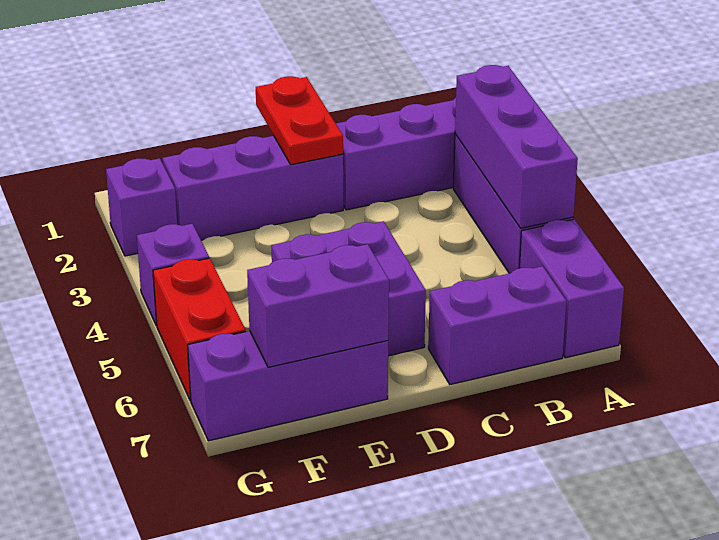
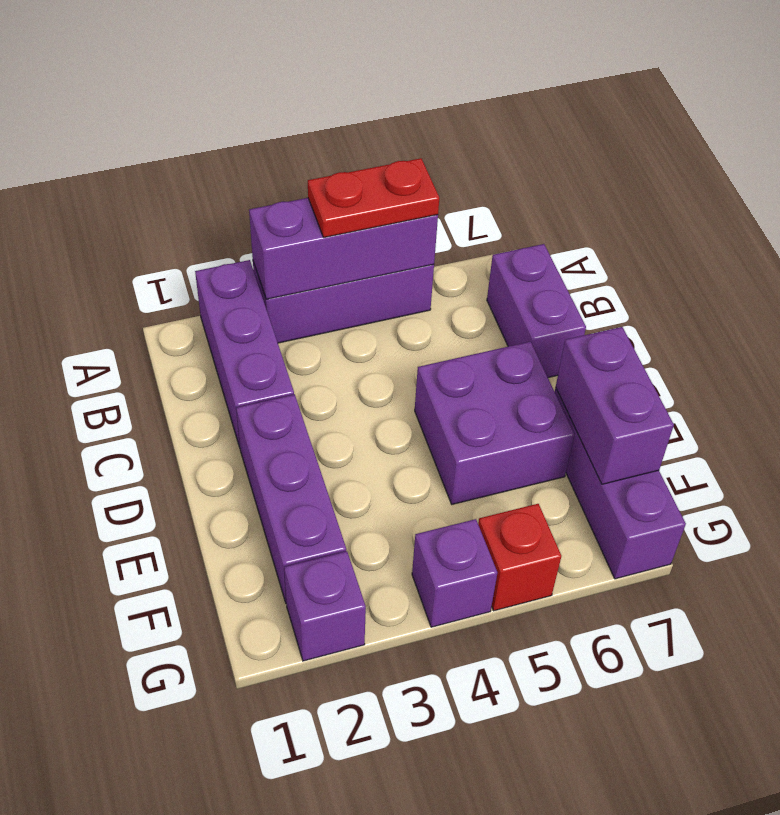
purple brick A6:A7 level 1 -> none
red plate D1:D2 level 2 -> red plate A4:A5 level 3
red brick G5:G6 level 1 -> red brick G5 level 1

